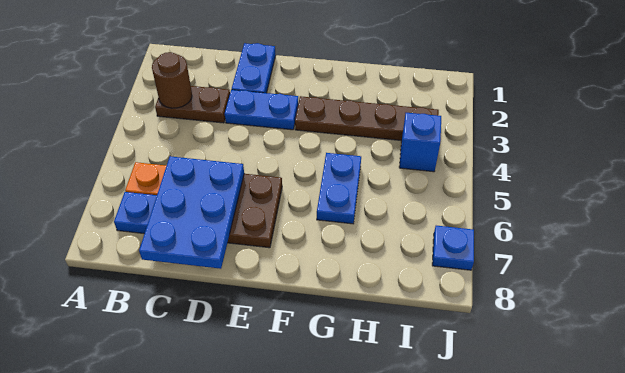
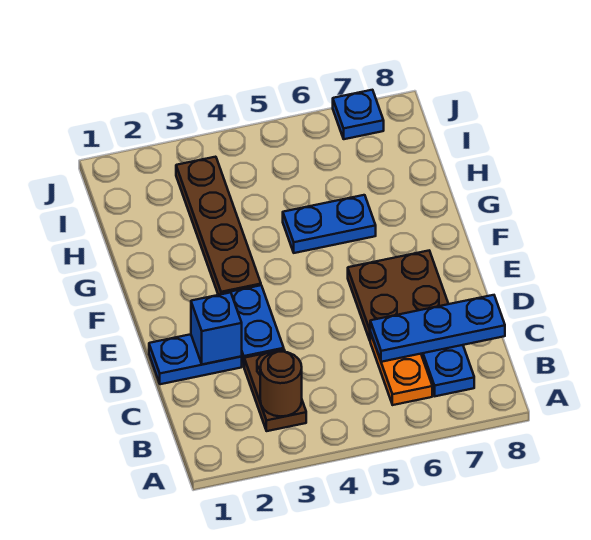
blue plate C6:D8 level 2 -> blue plate C6:C8 level 2
blue brick I4 level 1 -> blue brick D2 level 2

